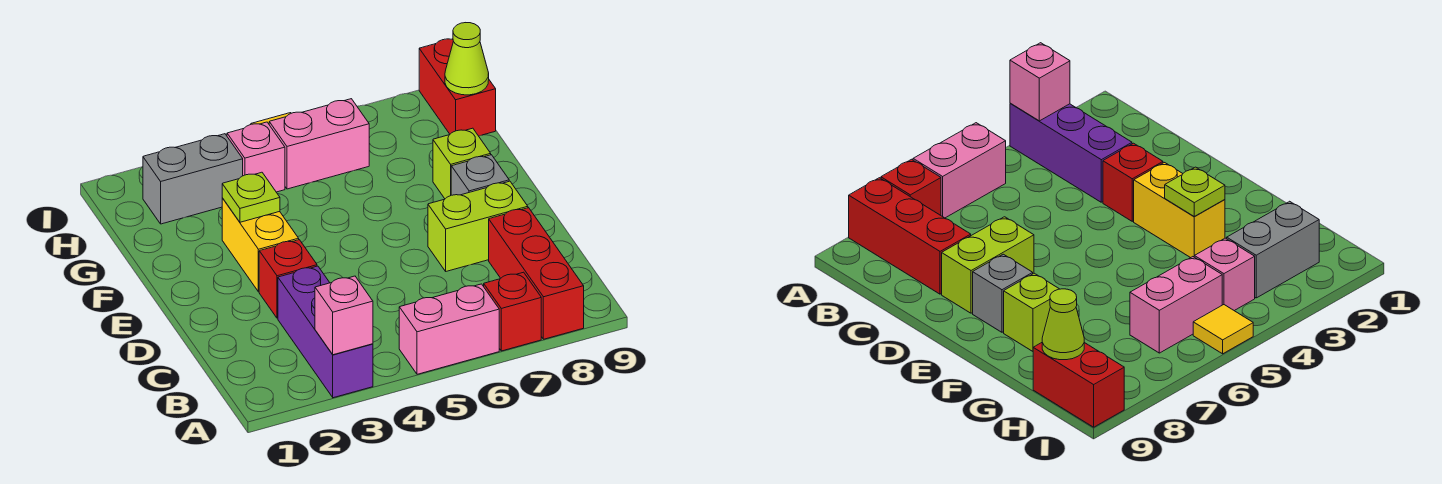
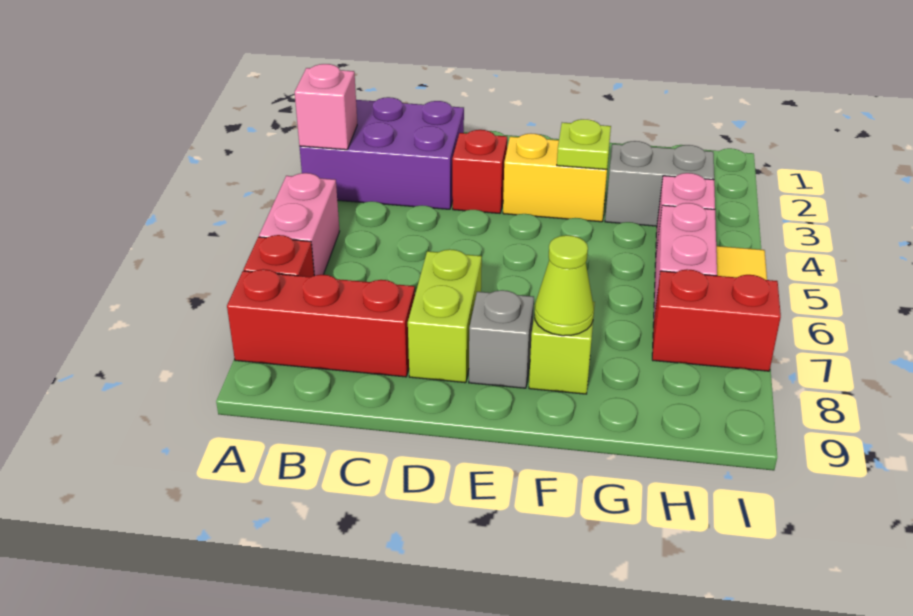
purple brick A3:C3 level 1 -> purple brick A2:C3 level 1
grey brick H2:H3 level 1 -> grey brick G3:H3 level 1
red brick H9:I9 level 1 -> red brick H7:I7 level 1
lime cone H9 level 2 -> lime cone F8 level 2

